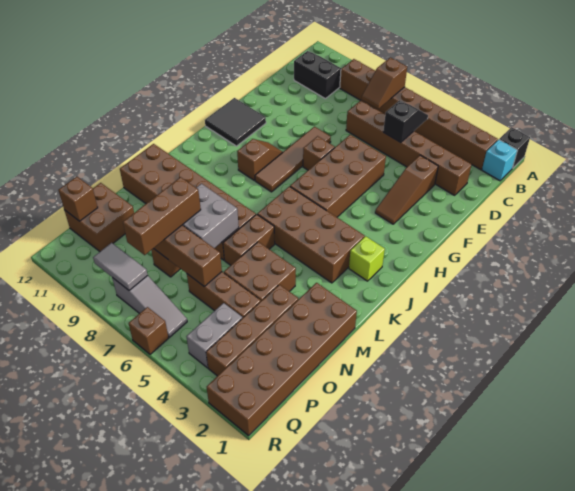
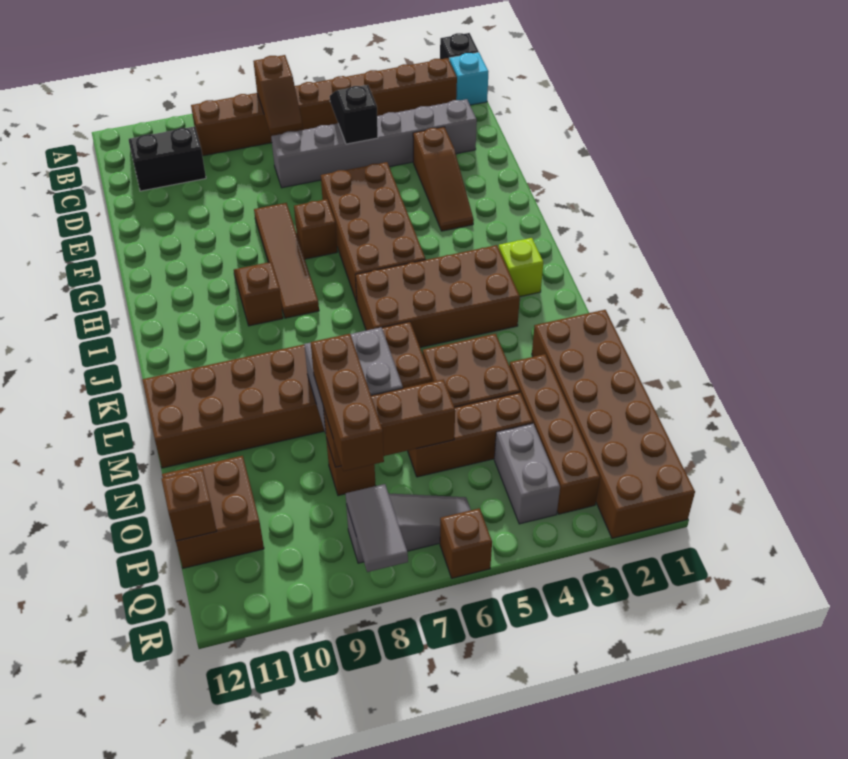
brown brick D2:D7 level 1 -> grey brick D2:D7 level 1
black tile G11:H12 level 1 -> none
grey tile Q8:Q9 level 2 -> grey tile Q8:R8 level 2

